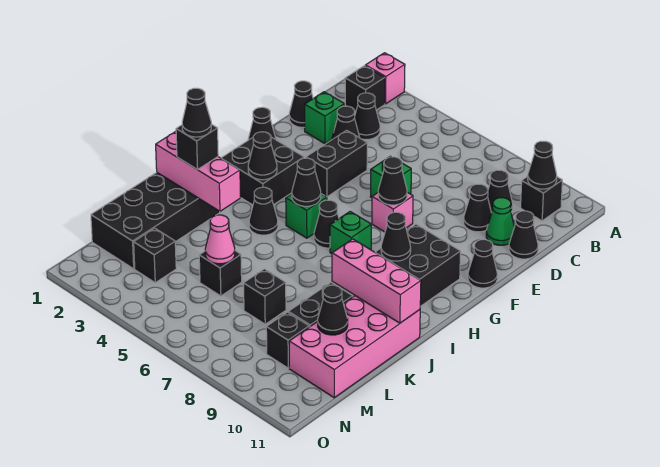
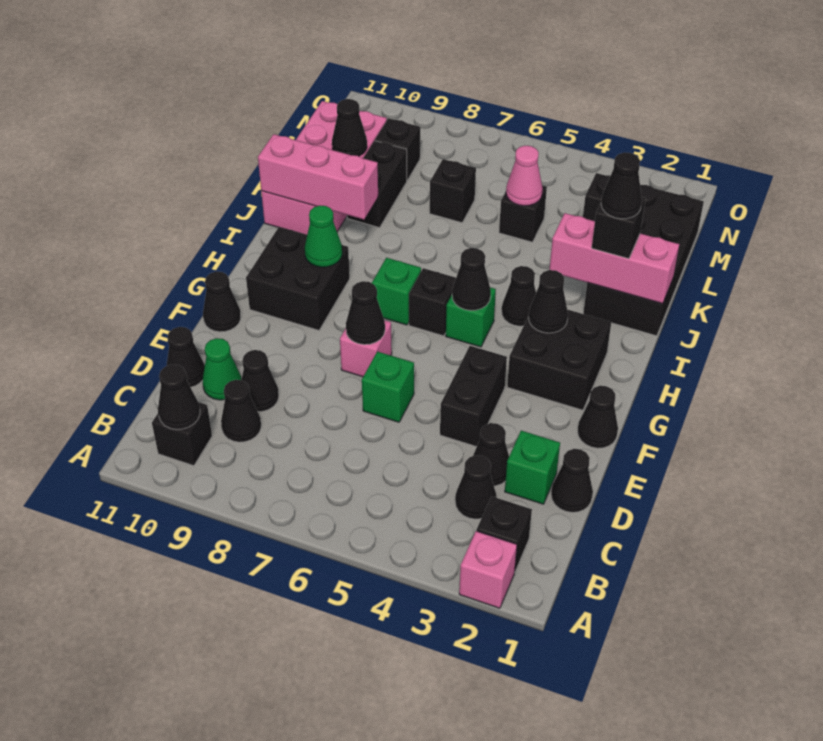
black cone H6 level 1 -> black brick H6 level 1
black cone H9 level 2 -> green cone H9 level 2

